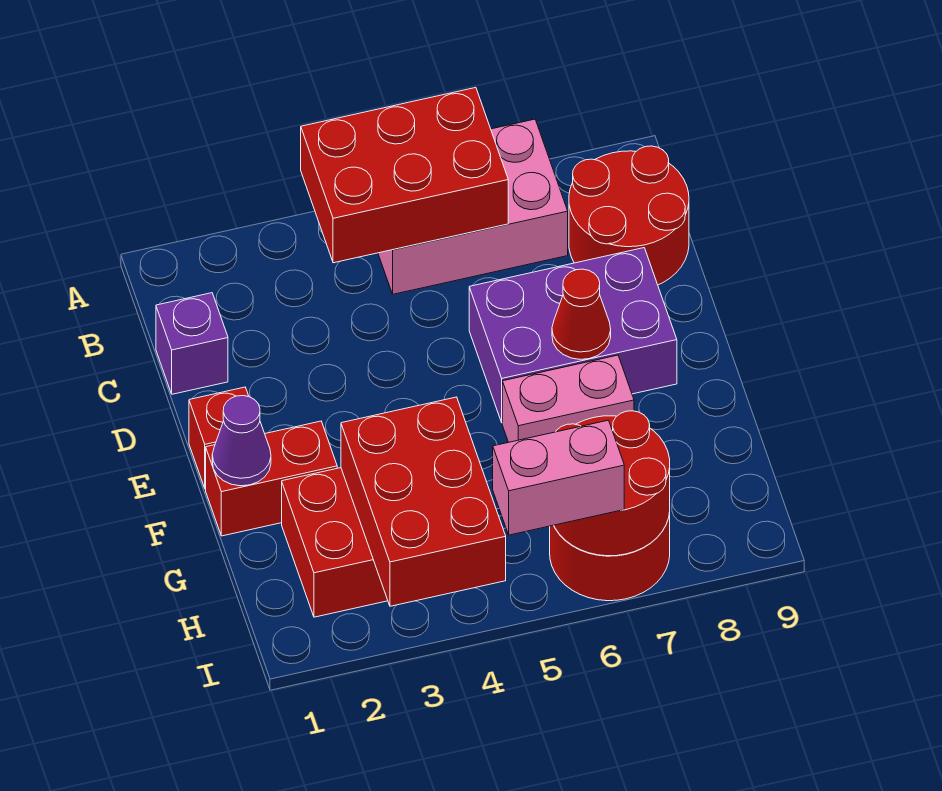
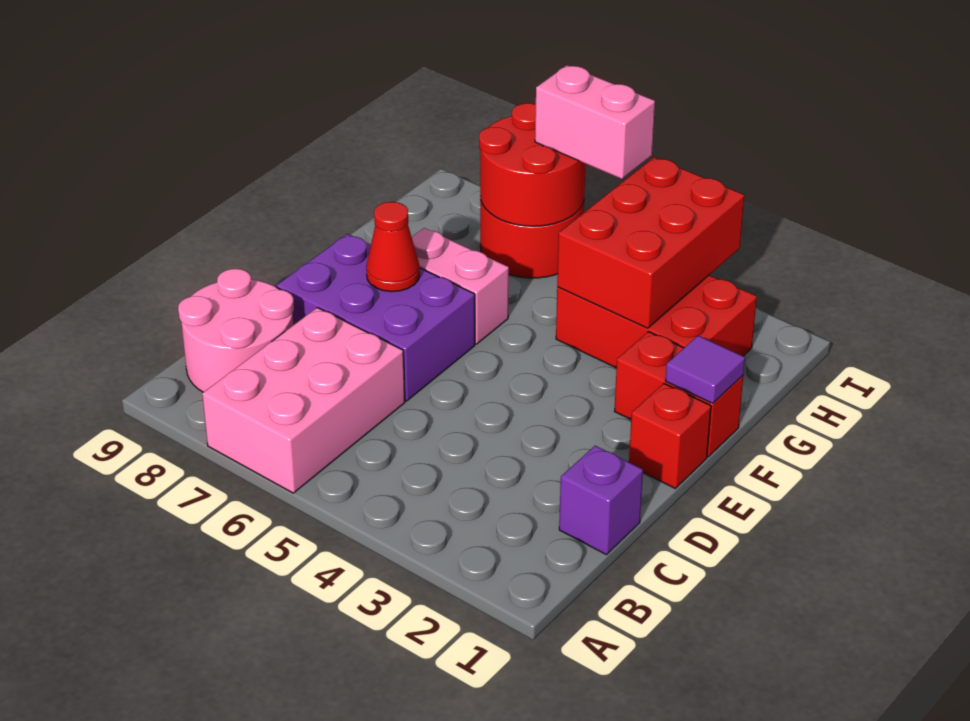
red brick A4:B6 level 2 -> none
pink brick A5:B7 level 1 -> pink brick A6:C7 level 1
red round brick B8:C9 level 1 -> pink round brick B8:C9 level 1
purple cone F1 level 2 -> purple tile F1 level 2

